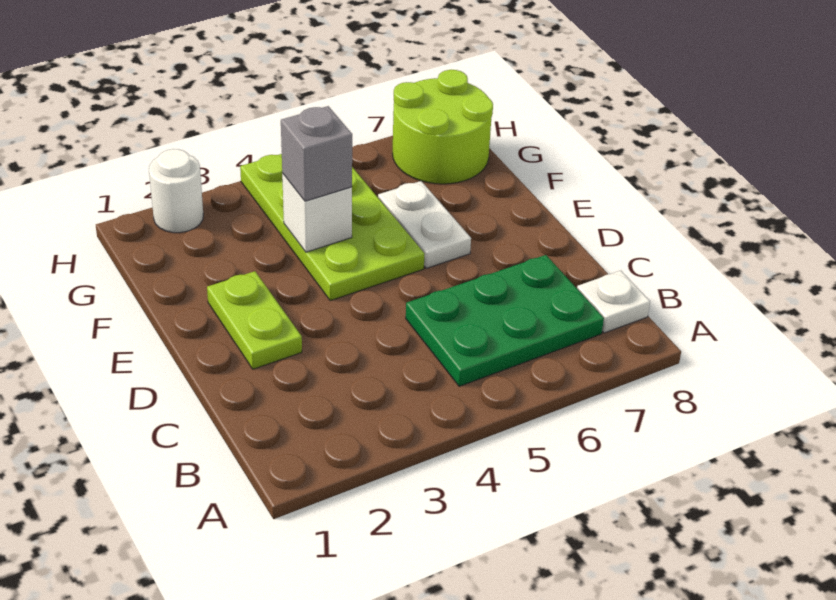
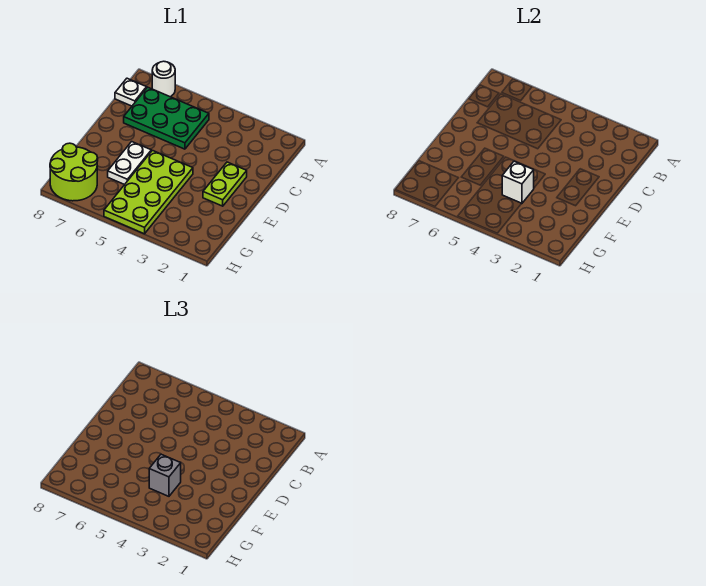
white round brick H2 level 1 -> white round brick A7 level 1

